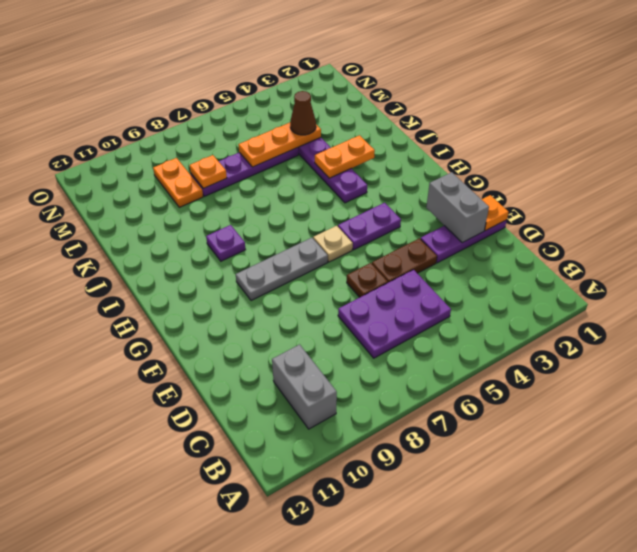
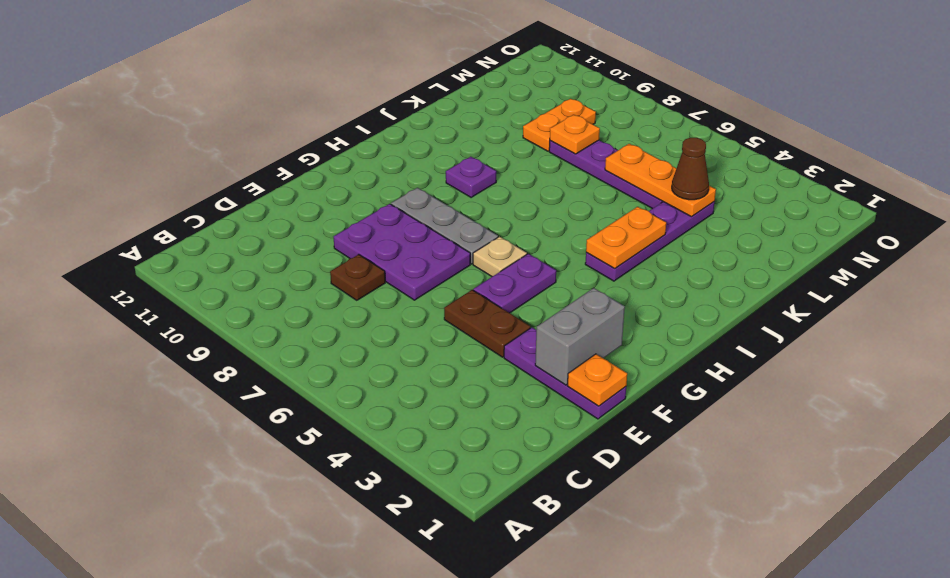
grey brick B10:C10 level 1 -> none
purple plate C5:D7 level 1 -> purple plate E7:F9 level 1
brown plate E6 level 1 -> brown plate D8 level 1
purple plate G4:G5 level 1 -> purple plate F5:G5 level 1
orange plate J3:J4 level 2 -> orange plate I4:J4 level 2

